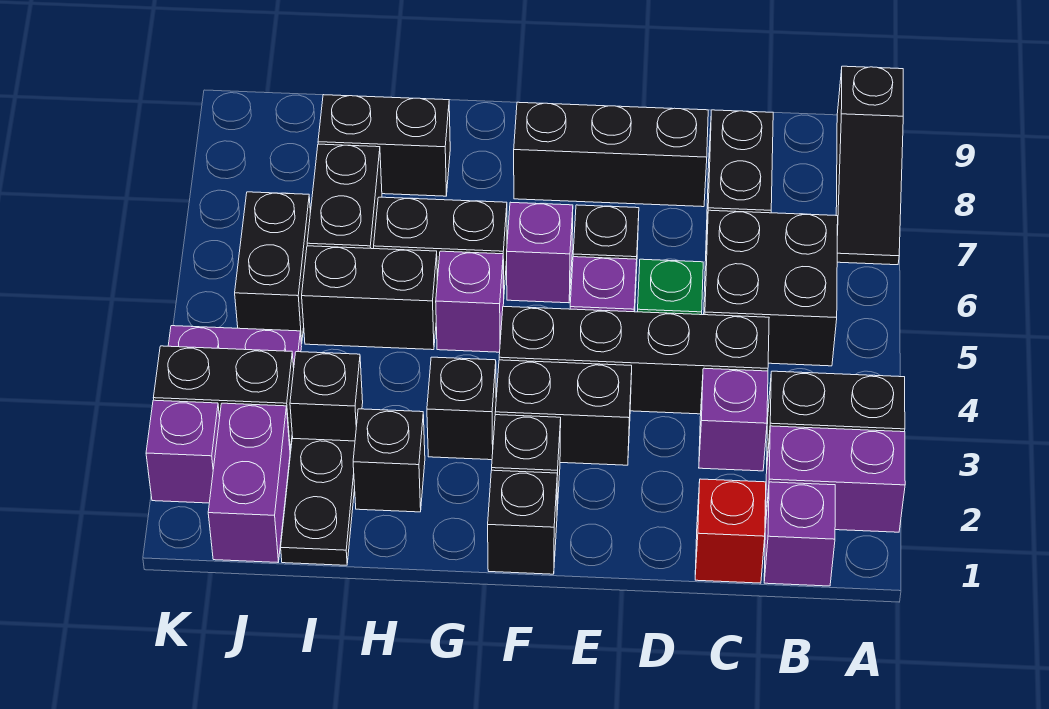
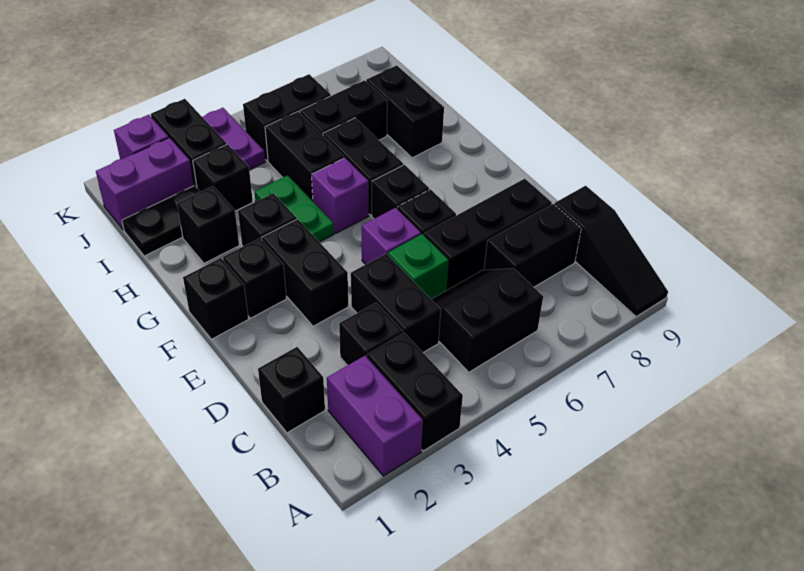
black slope A7:A9 level 1 top 9 -> black slope A9:C9 level 1 top C
purple brick B1 level 1 -> none
black brick B5:C6 level 1 -> black slope B5:C6 level 1 top B
red brick C1 level 1 -> black brick C1 level 1
purple brick C3 level 1 -> black brick C3 level 1
black brick C4:F4 level 1 -> black brick C4:D4 level 1
black brick D8:F8 level 1 -> black brick D6:D8 level 1
purple brick F6 level 1 -> black brick F6 level 1
none -> green plate G4:H4 level 1

